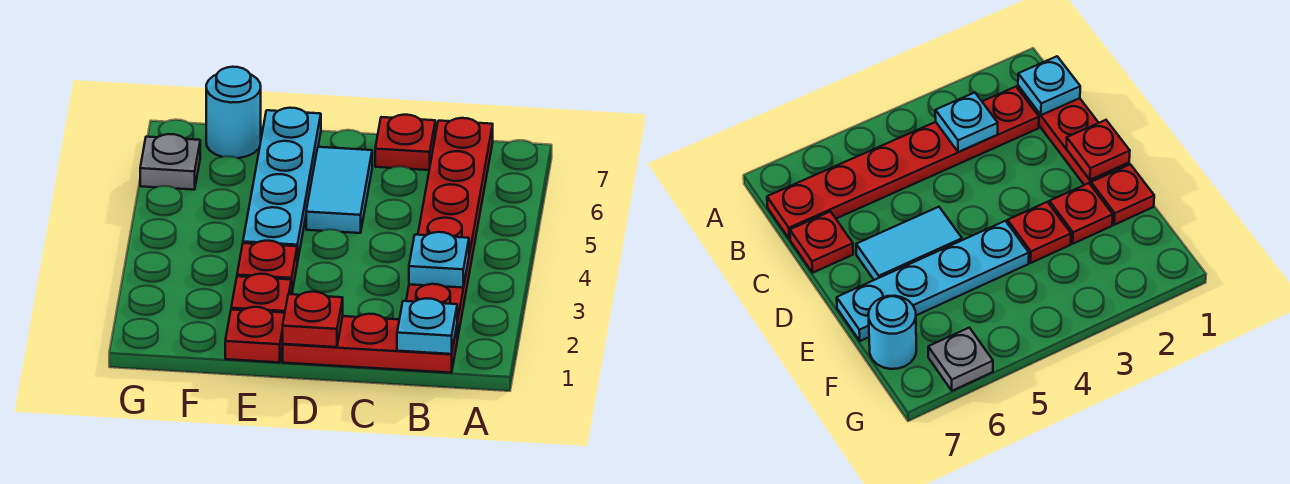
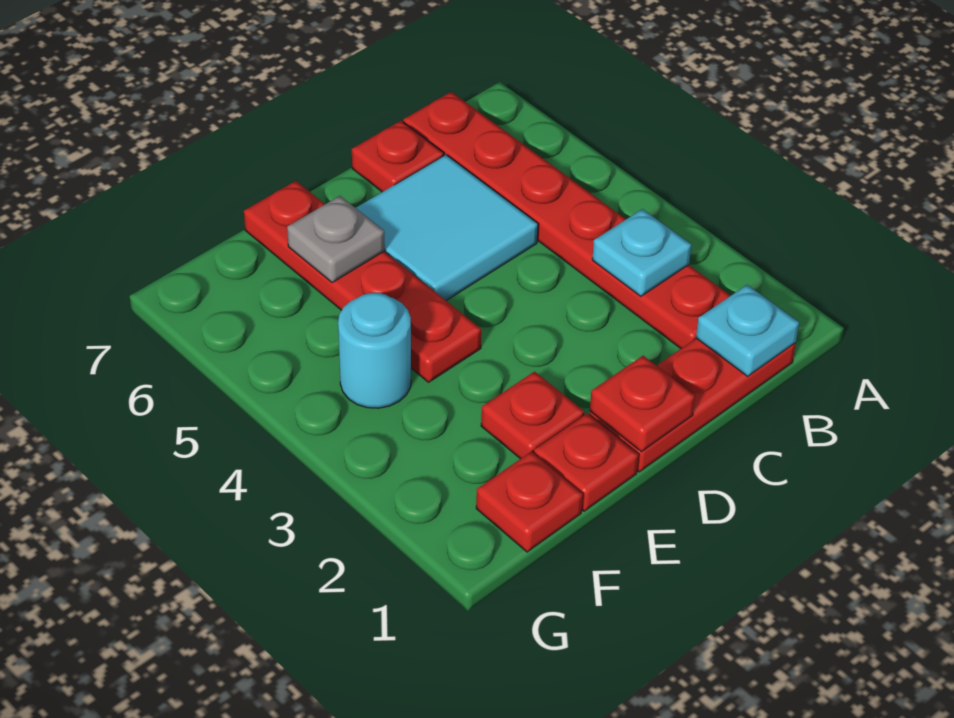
cyan tile D5:D6 level 1 -> cyan tile C5:D6 level 1
red plate E3 level 1 -> red plate F1 level 1
cyan plate E4:E7 level 1 -> red plate E4:E7 level 1
cyan round brick F7 level 1 -> cyan round brick F4 level 1
grey plate G6 level 1 -> grey plate E6 level 2

